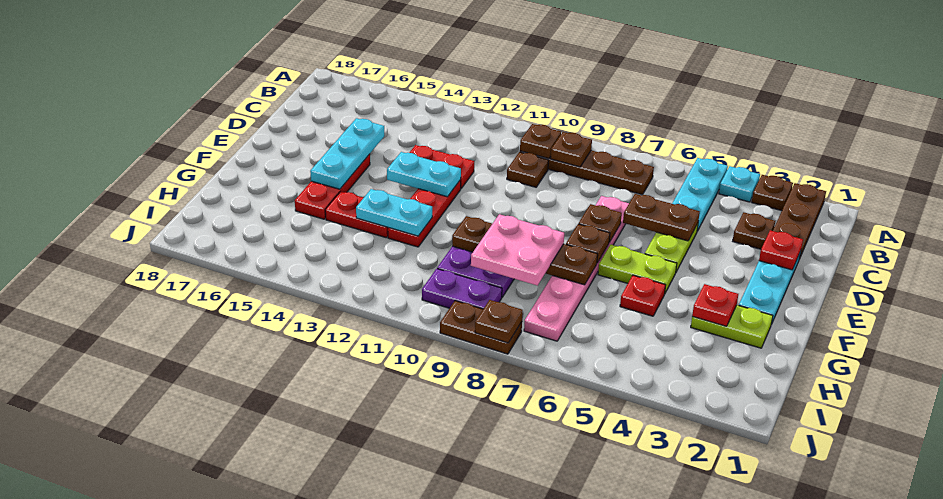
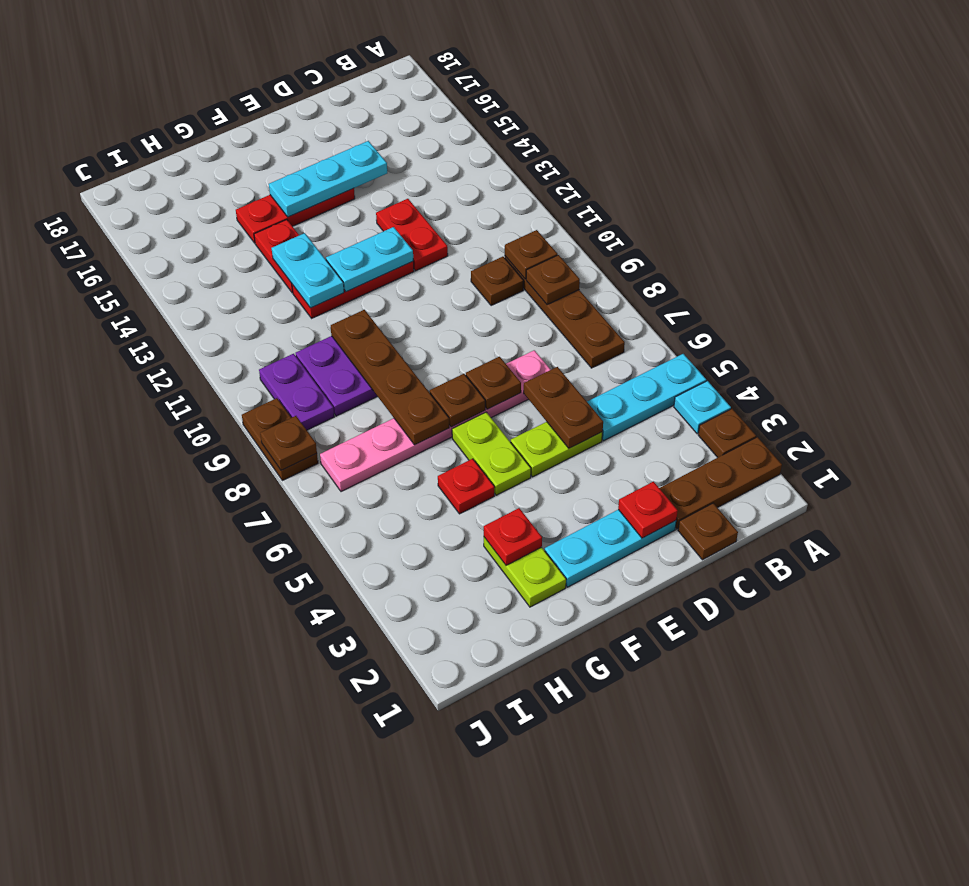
brown plate C3 level 1 -> brown plate C1 level 1
cyan plate E12:E13 level 2 -> cyan plate E12:F12 level 2
pink plate G8:H9 level 3 -> none

